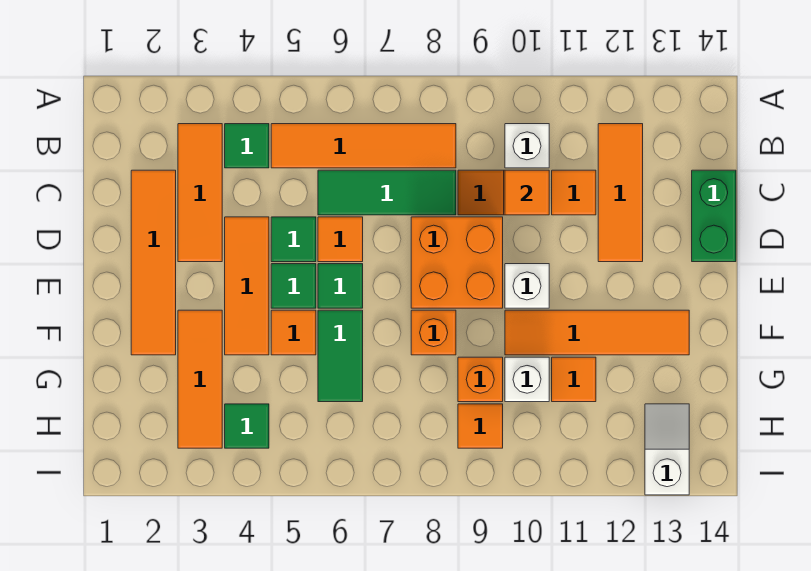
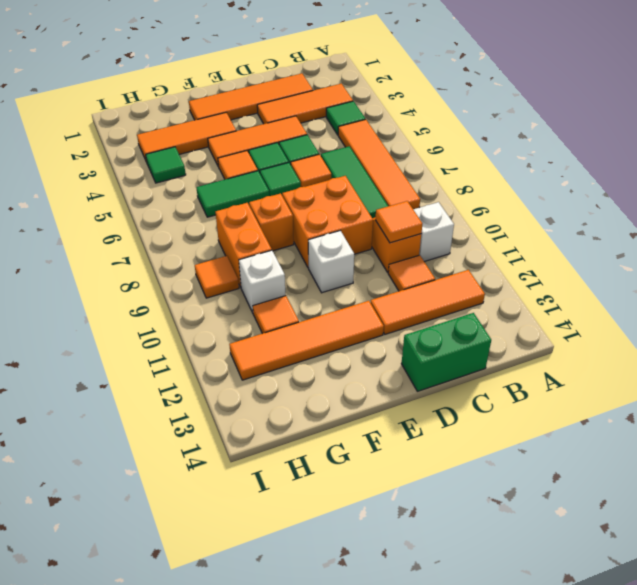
orange tile F10:F13 level 1 -> orange tile E12:H12 level 1
orange brick G9 level 1 -> orange brick G8:G9 level 1
white slope H13:I13 level 1 top I -> none

